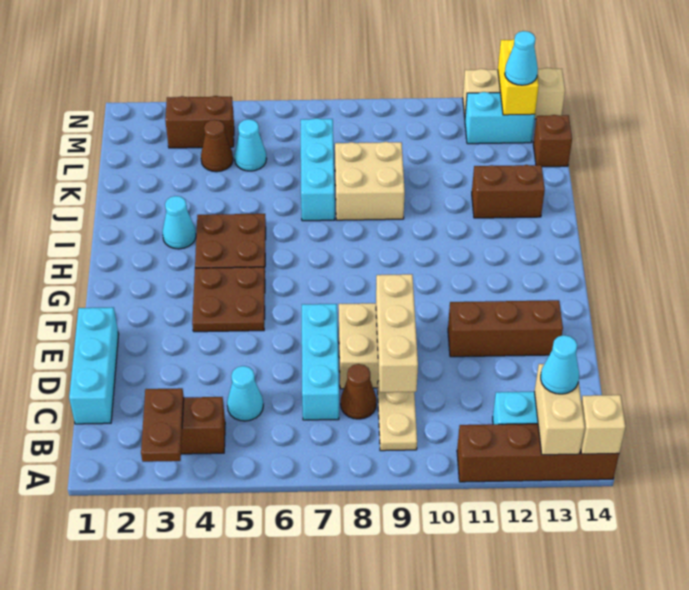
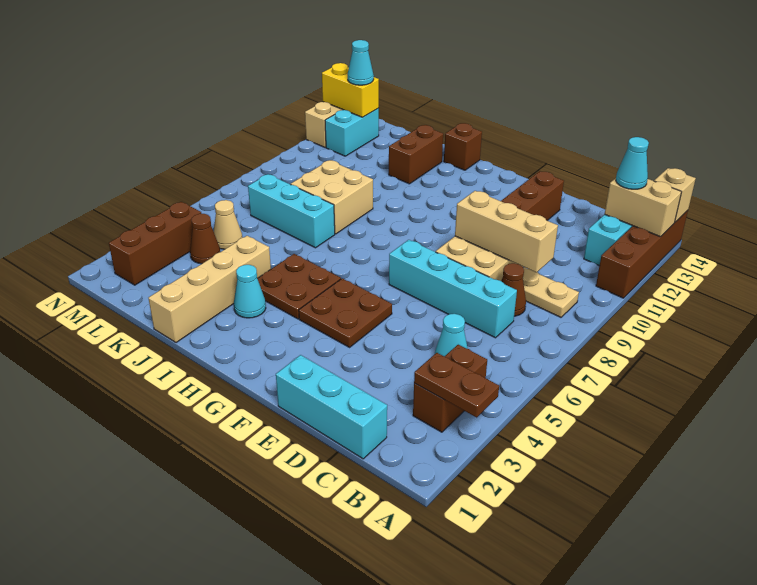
cyan brick C7:E7 level 1 -> cyan brick C7:F7 level 1
none -> tan brick J1:J4 level 1
cyan cone L5 level 1 -> tan cone L5 level 1
brown brick L14 level 1 -> brown brick I14 level 1
brown brick M3:M4 level 1 -> brown brick M2:M4 level 1

